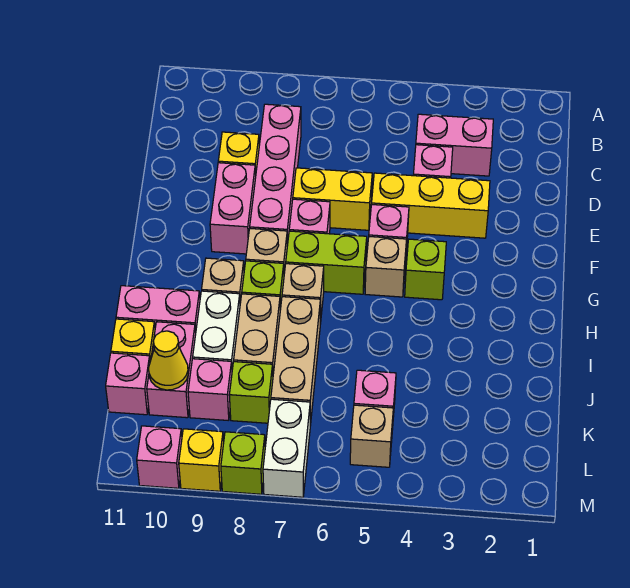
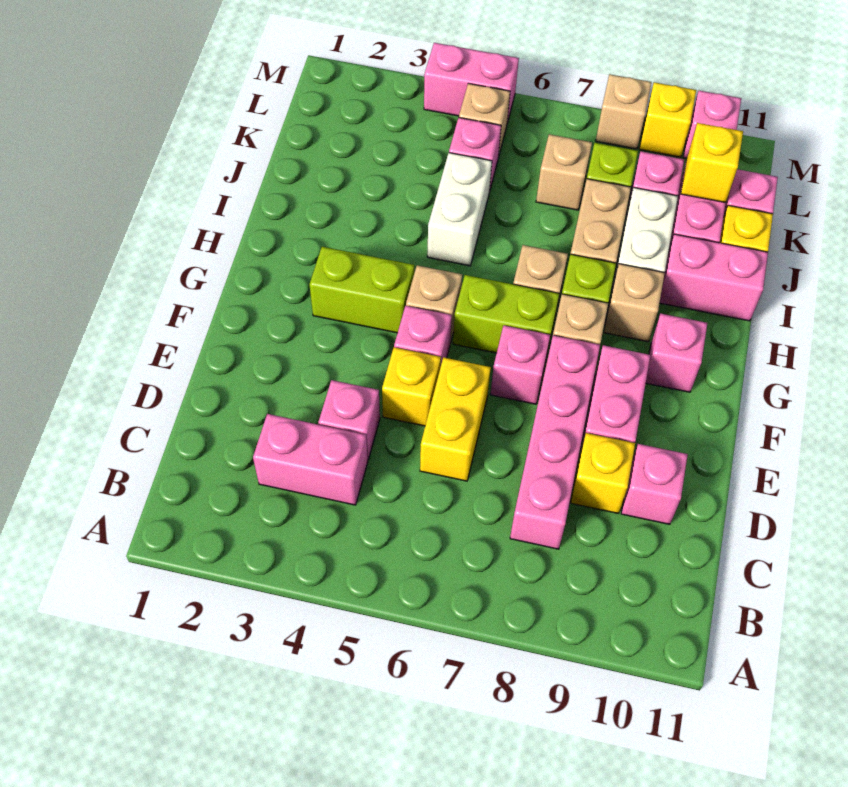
none -> pink brick D10 level 1
yellow brick E3:E5 level 1 -> yellow brick E5 level 1
yellow brick E6:E7 level 1 -> yellow brick D6:E6 level 1
lime brick G4 level 1 -> lime brick G3:G4 level 1
none -> pink brick G10 level 1
tan brick I7:K7 level 1 -> tan brick K7 level 1
yellow cone K10 level 2 -> yellow brick K10 level 2
white brick L7:M7 level 1 -> white brick I5:J5 level 1
none -> pink brick M4:M5 level 1
lime brick M8 level 1 -> tan brick M8 level 1

